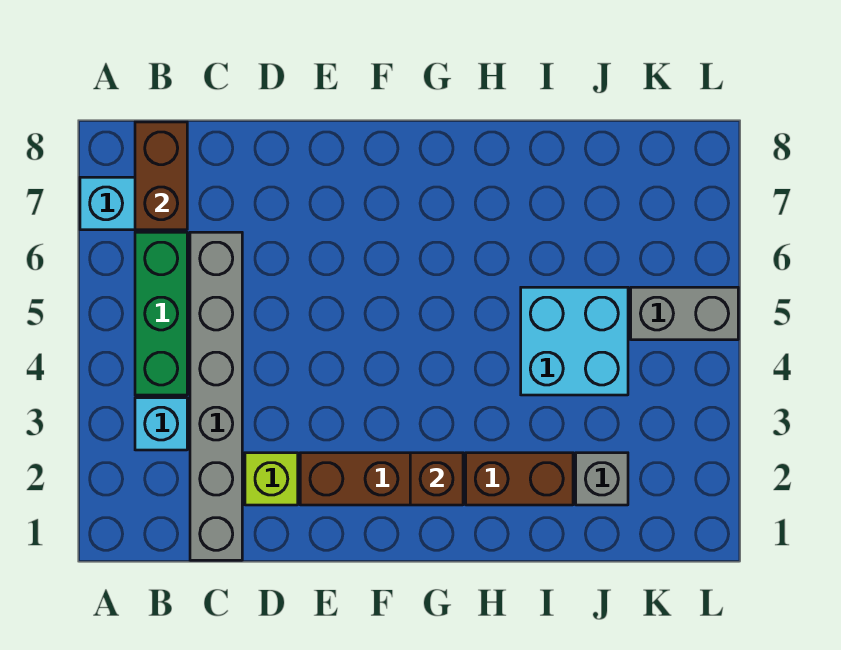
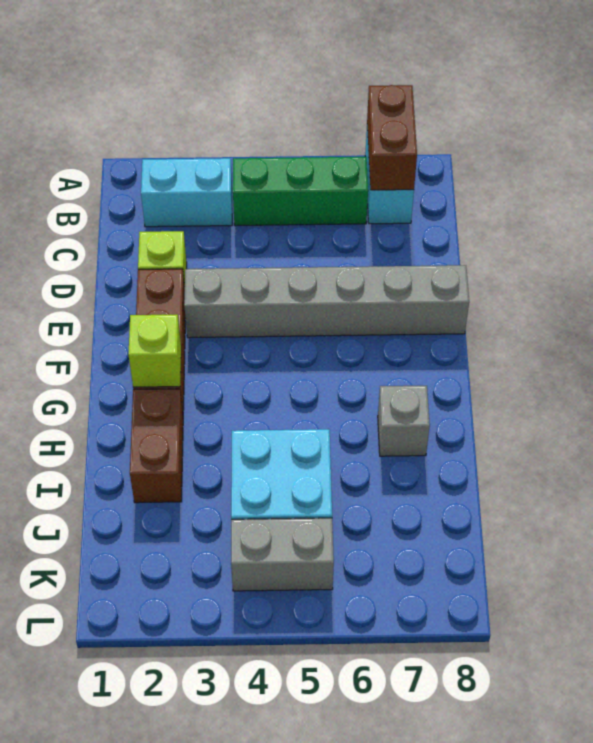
cyan brick B3 level 1 -> cyan brick B2:B3 level 1
brown brick B7:B8 level 2 -> brown brick A7:B7 level 2
grey brick C1:C6 level 1 -> grey brick E3:E8 level 1
brown brick G2 level 2 -> lime brick G2 level 2
grey brick J2 level 1 -> grey brick H7 level 1
grey brick K5:L5 level 1 -> grey brick K4:K5 level 1

